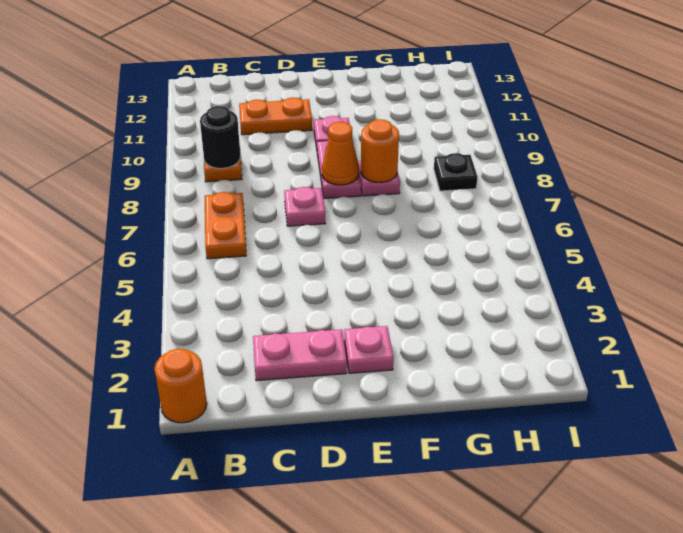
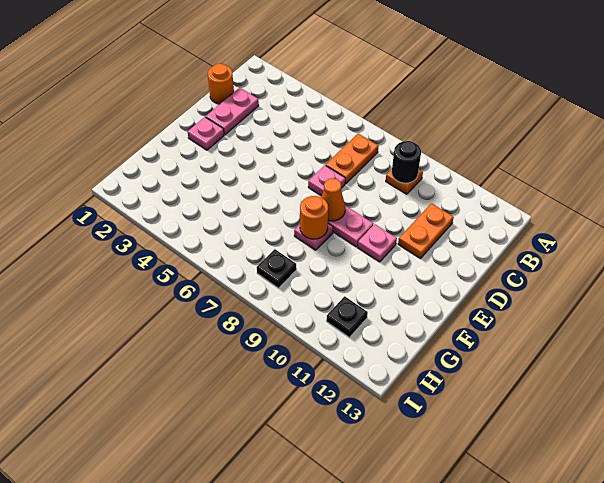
orange round brick A1 level 1 -> orange round brick C1 level 1
orange plate B6:B7 level 1 -> orange plate B7:C7 level 1
none -> black plate H11 level 1

